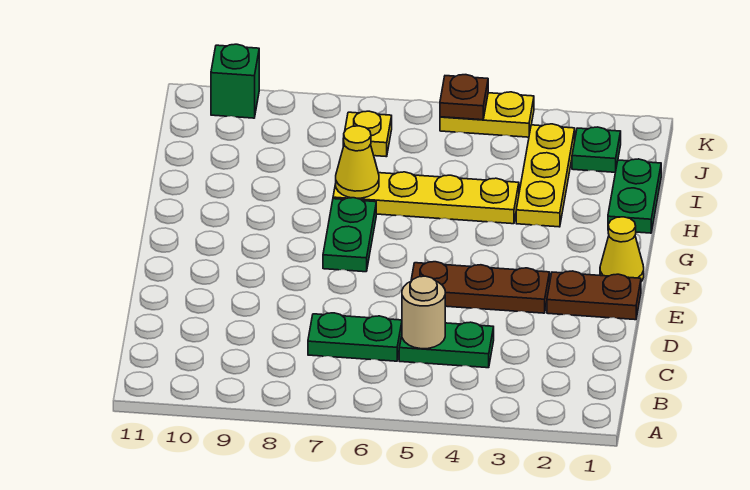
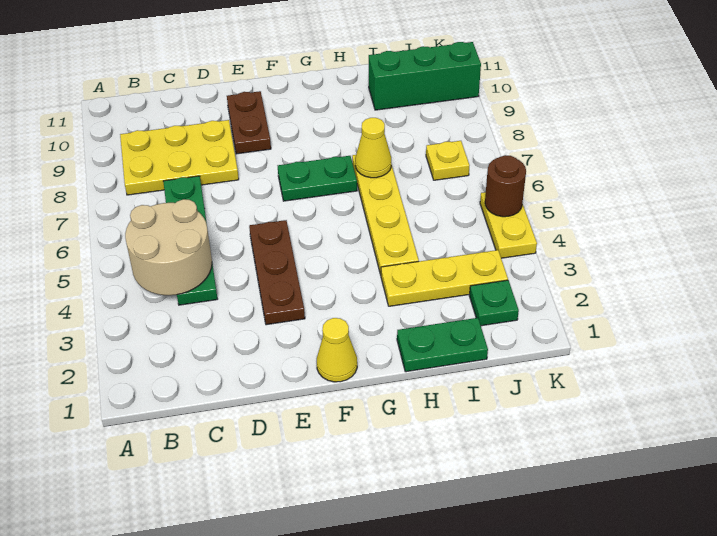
none -> yellow plate B8:D9 level 1
tan round brick C5 level 2 -> tan round brick B4:C5 level 2
brown plate E1:E2 level 1 -> brown plate E9:E10 level 1
brown plate K5 level 2 -> brown round brick K5 level 2
green brick K10 level 1 -> green brick I10:K10 level 1

